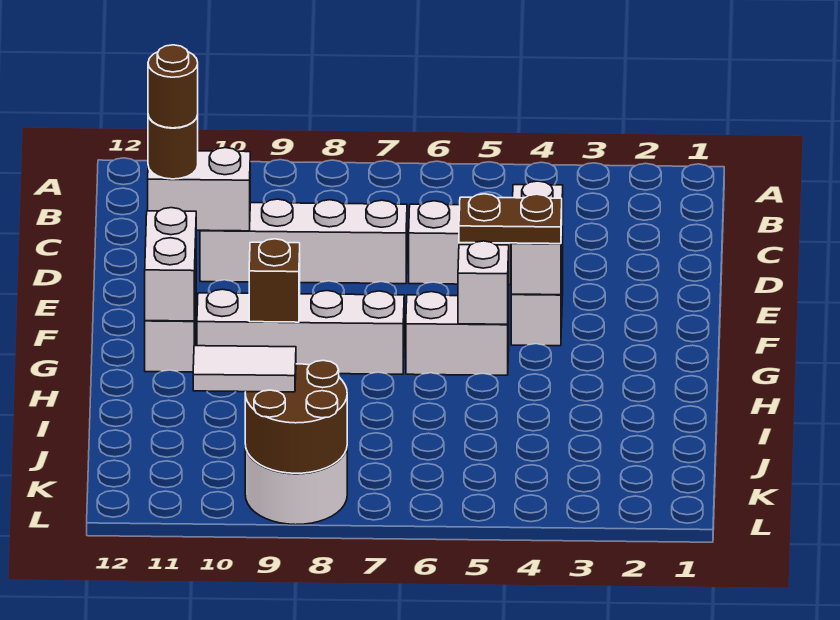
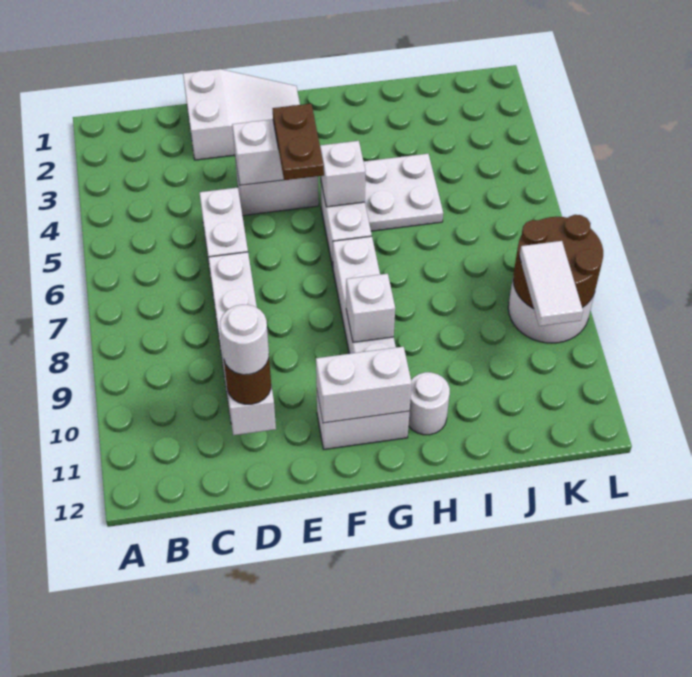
none -> white slope D1:F2 level 1 top D
brown round brick D11 level 4 -> white round brick D11 level 4
brown brick G9 level 2 -> white brick G9 level 2
none -> white plate H4:I5 level 1
none -> white round brick H11 level 1

